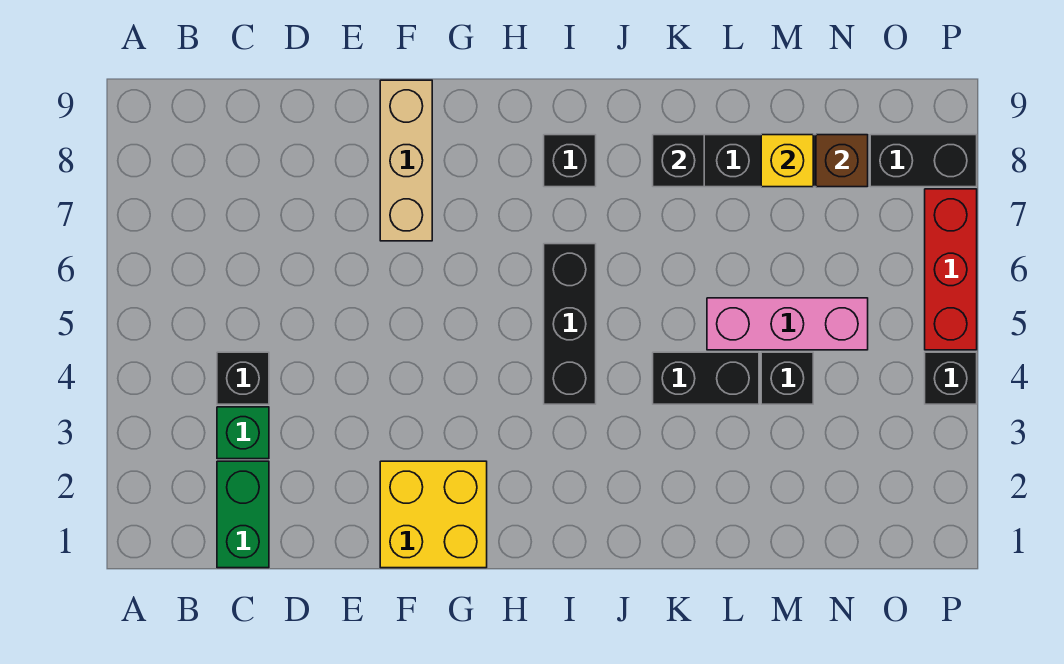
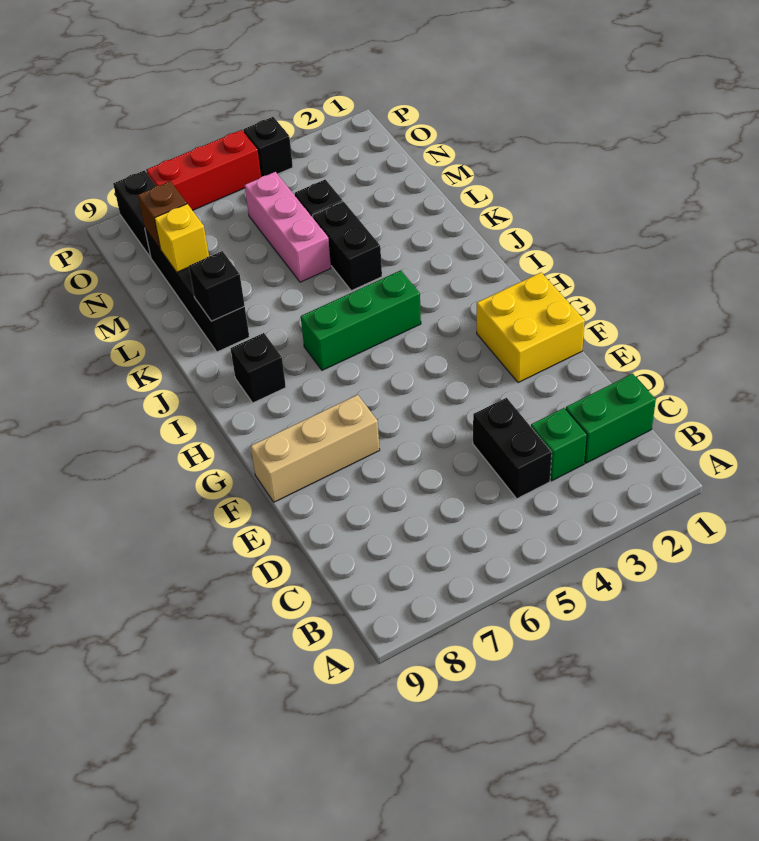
black brick C4 level 1 -> black brick C4:D4 level 1
black brick I4:I6 level 1 -> green brick I4:I6 level 1

